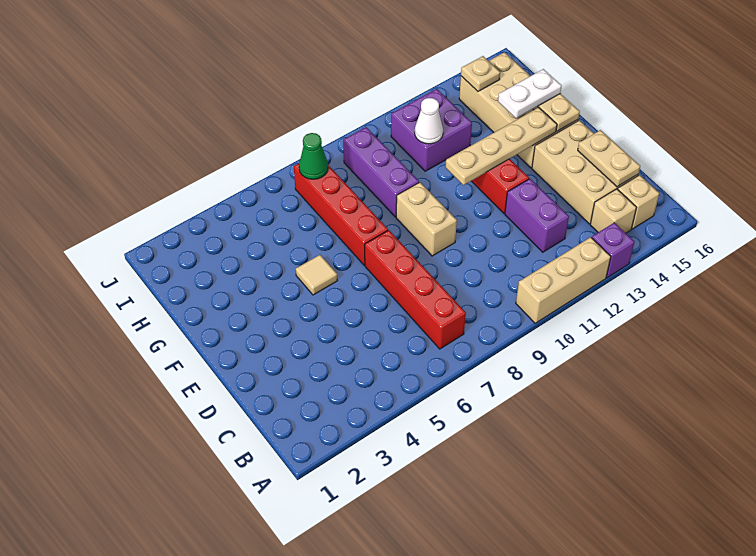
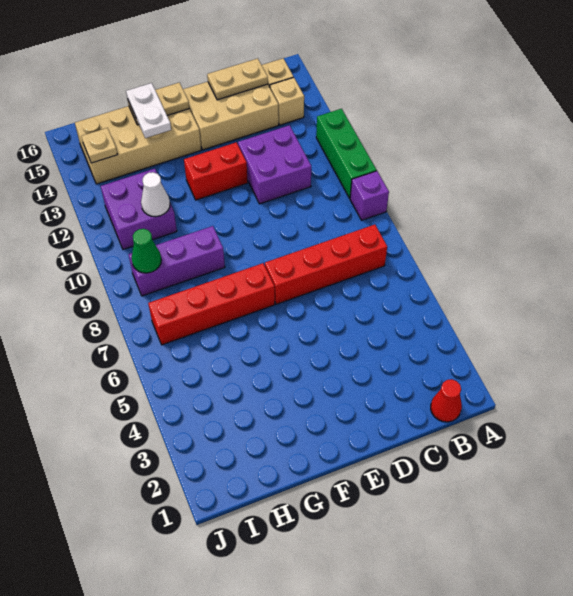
tan brick A10:A12 level 1 -> green brick A10:A12 level 1
purple brick A13 level 1 -> purple brick A9 level 1
none -> red cone B1 level 1
purple brick C12:D12 level 1 -> purple brick C11:D12 level 1
tan brick E9:F9 level 1 -> none
tan tile F5 level 1 -> none
tan plate F11:F14 level 2 -> none
green cone I7 level 2 -> green cone I9 level 2

